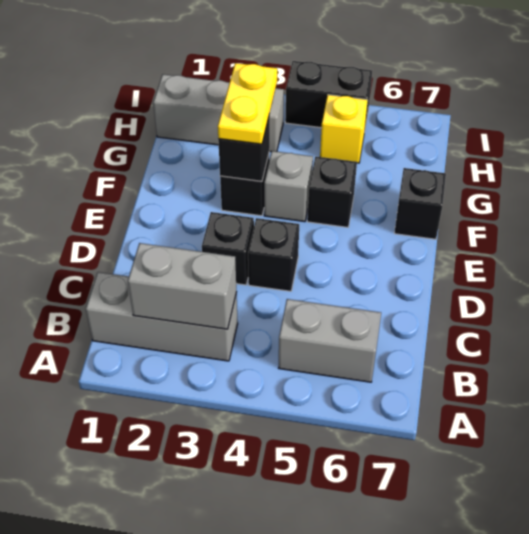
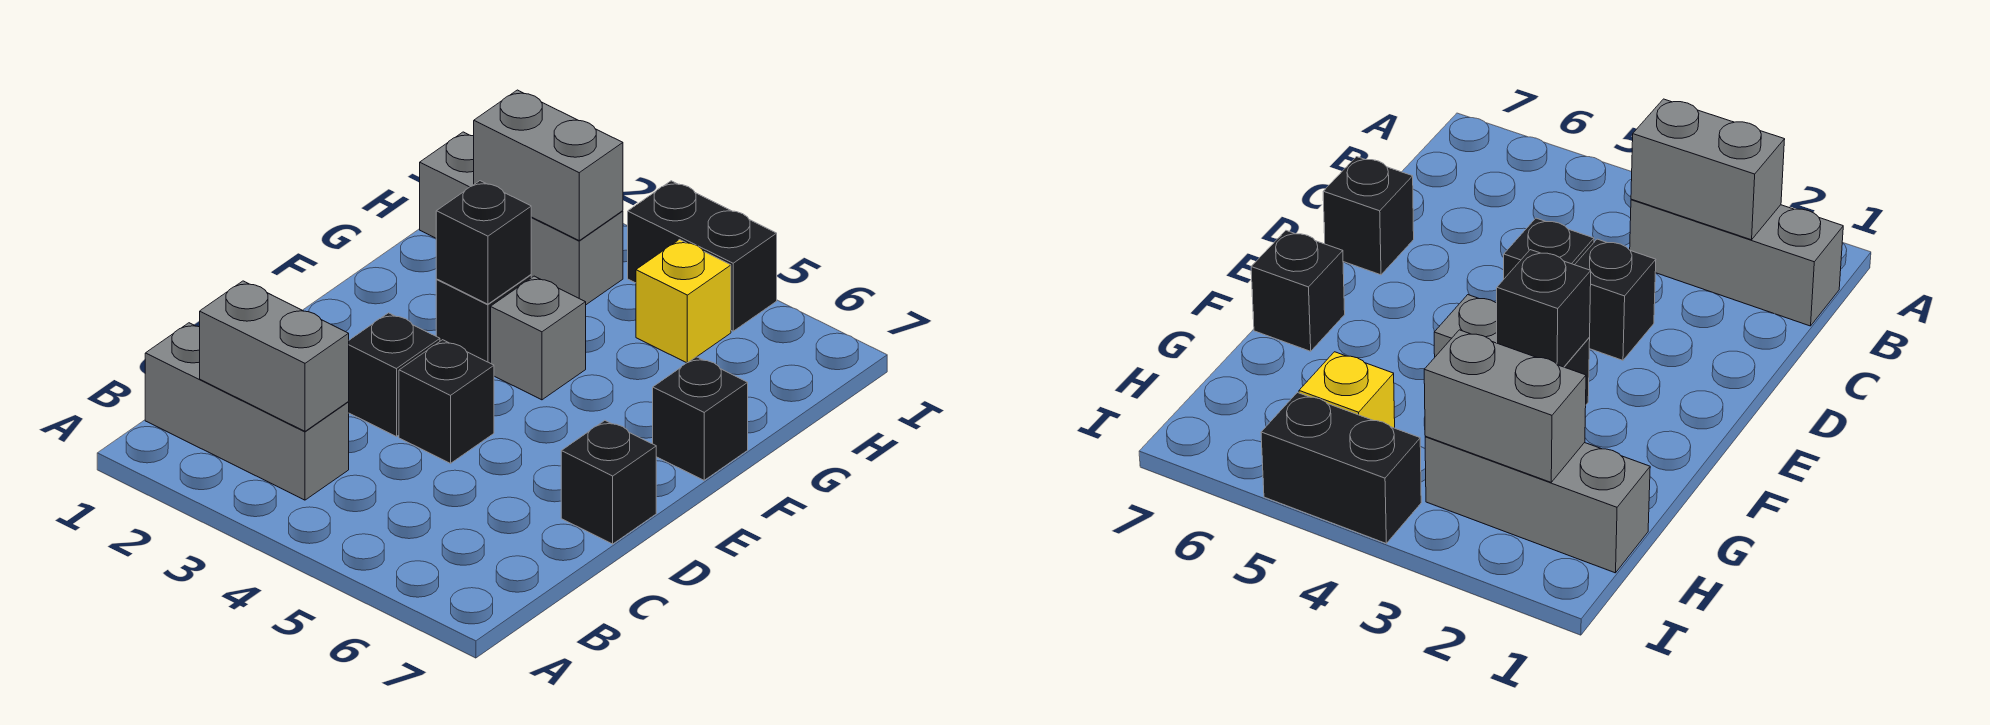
grey brick B5:B6 level 1 -> grey brick H2:H3 level 2
yellow plate F3:G3 level 3 -> none
black brick F5 level 1 -> black brick D7 level 1

